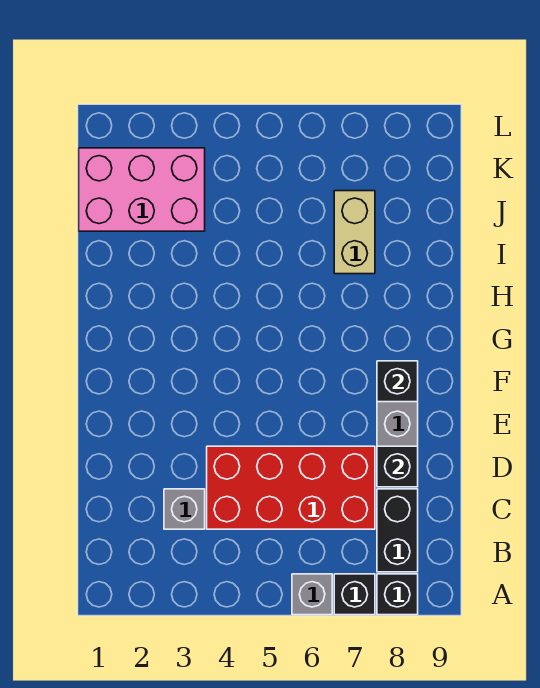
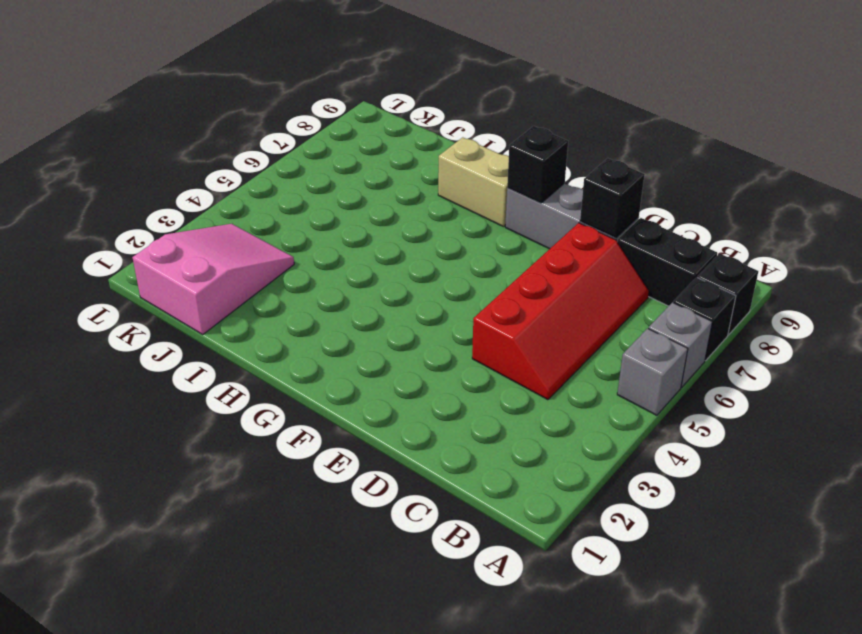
grey brick C3 level 1 -> grey brick A5 level 1
red brick C4:D7 level 1 -> red slope C4:D7 level 1 top D
tan brick I7:J7 level 1 -> tan brick G8:H8 level 1
pink brick J1:K3 level 1 -> pink slope J1:K3 level 1 top 1

